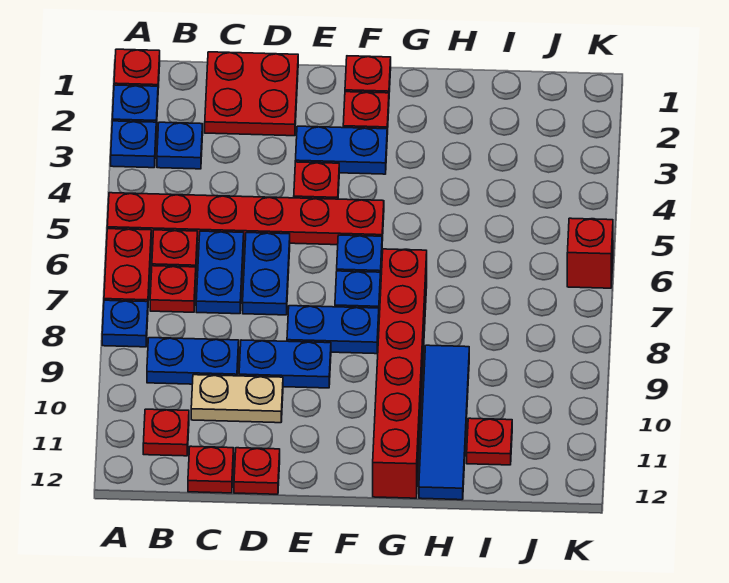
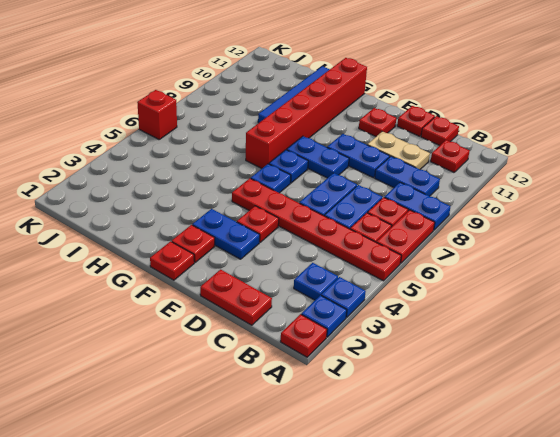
blue plate A8 level 1 -> blue plate A8:B8 level 1
red plate C1:D2 level 1 -> red plate C1:D1 level 1
red plate I11 level 1 -> red plate E11 level 1

